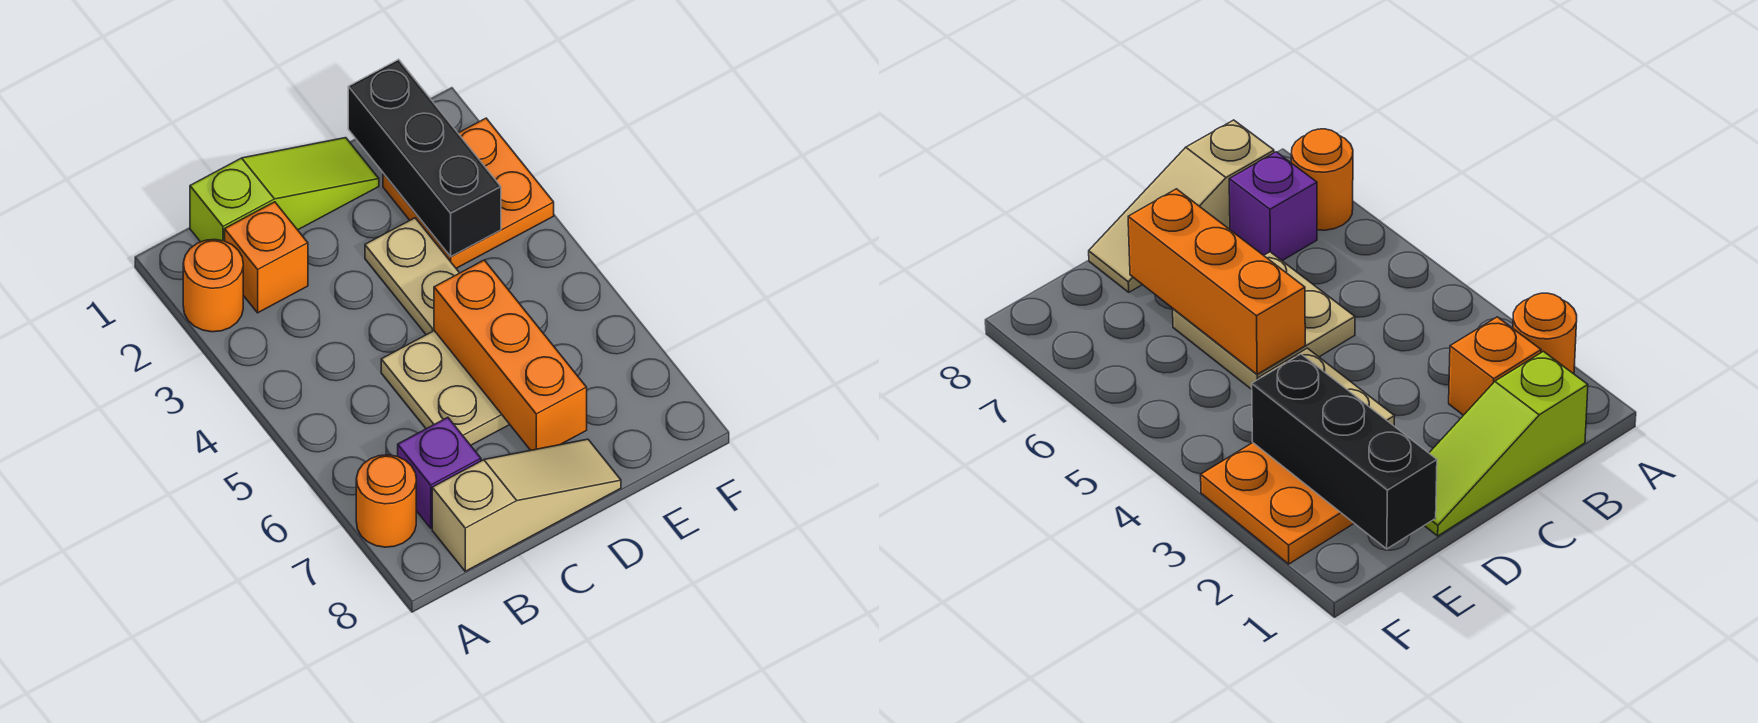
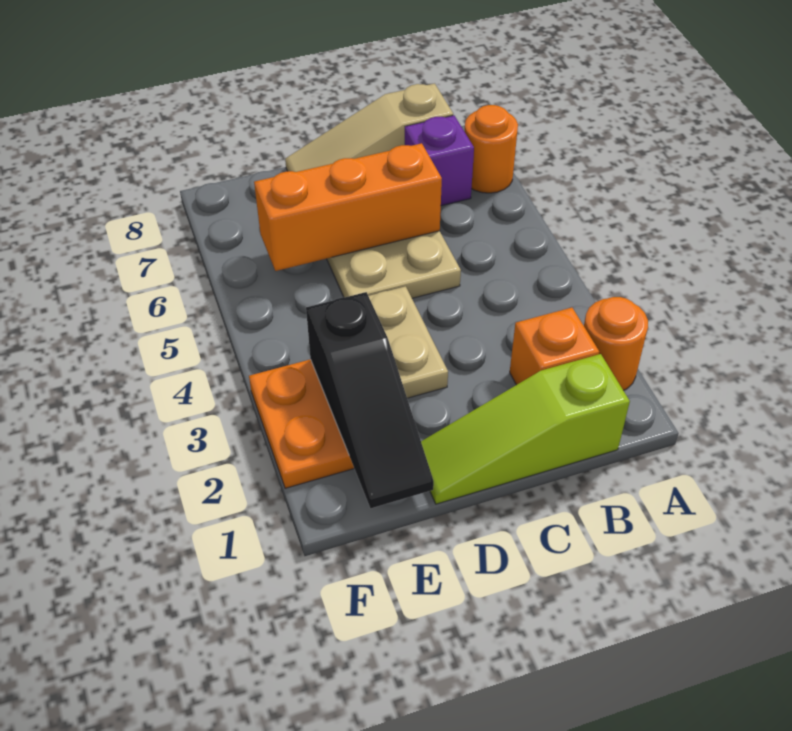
orange brick D5:D7 level 2 -> orange brick C6:E6 level 2
black brick E1:E3 level 2 -> black slope E1:E3 level 2 top 3

